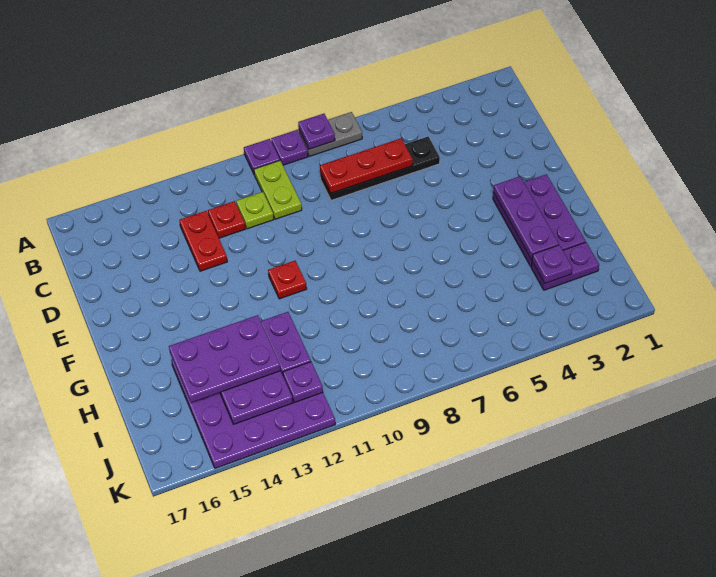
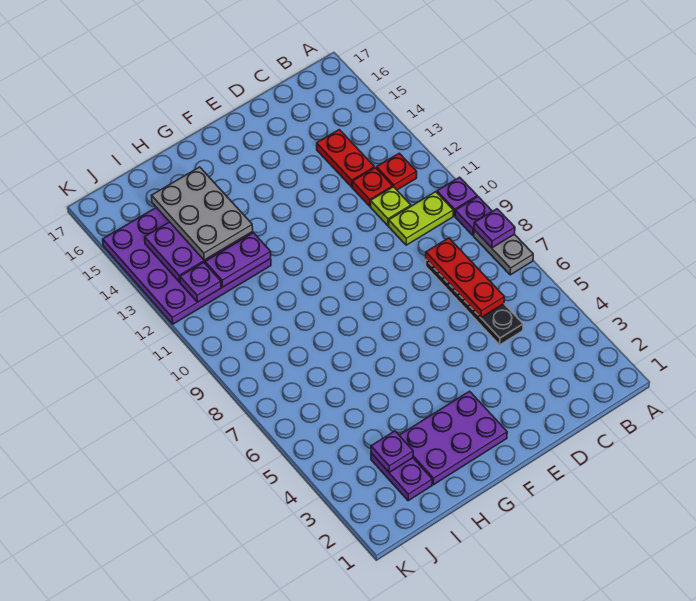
red plate C13:D13 level 1 -> red plate C13:C14 level 1
purple plate F3:H3 level 2 -> none
red plate F11 level 1 -> red plate B12 level 1
purple plate H13:I15 level 3 -> grey plate H13:I15 level 3

